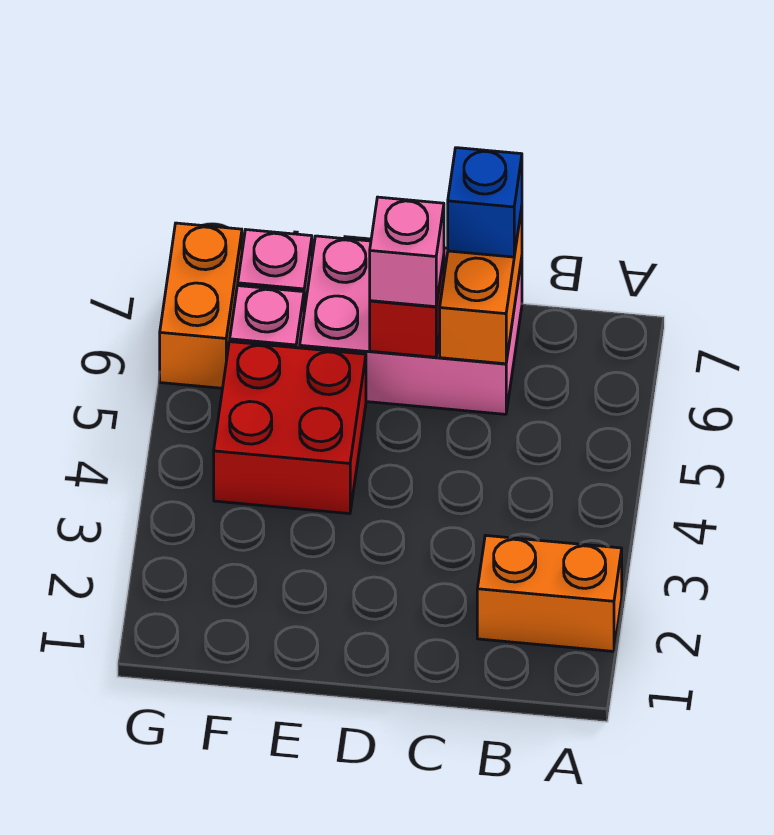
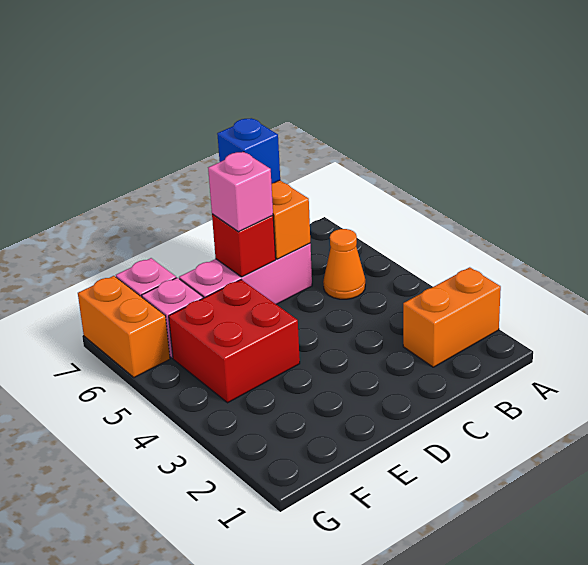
none -> orange cone B5 level 1
pink brick C6:E7 level 1 -> pink brick C6:E6 level 1

